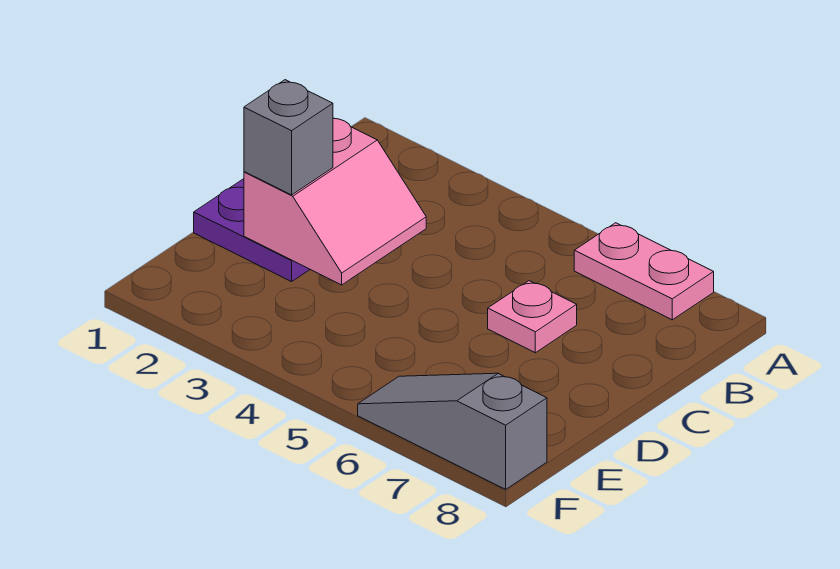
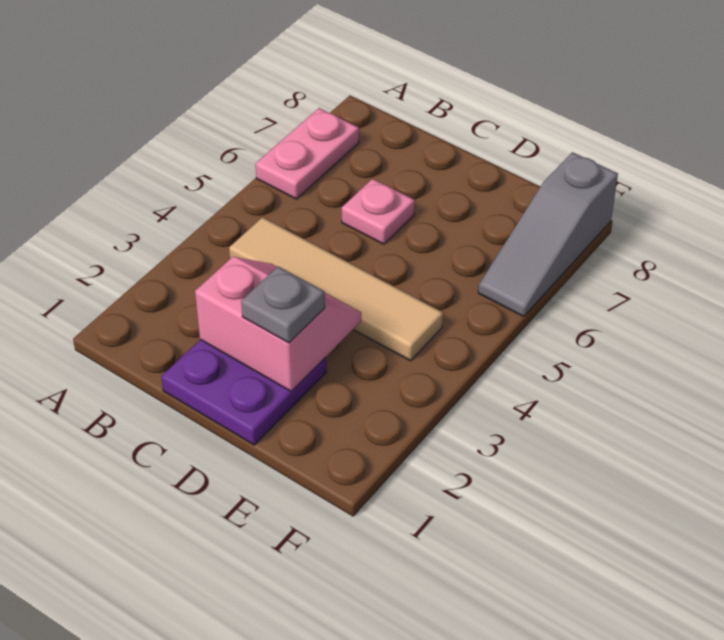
none -> tan tile B4:E4 level 1
grey brick D2 level 3 -> grey plate D2 level 3

